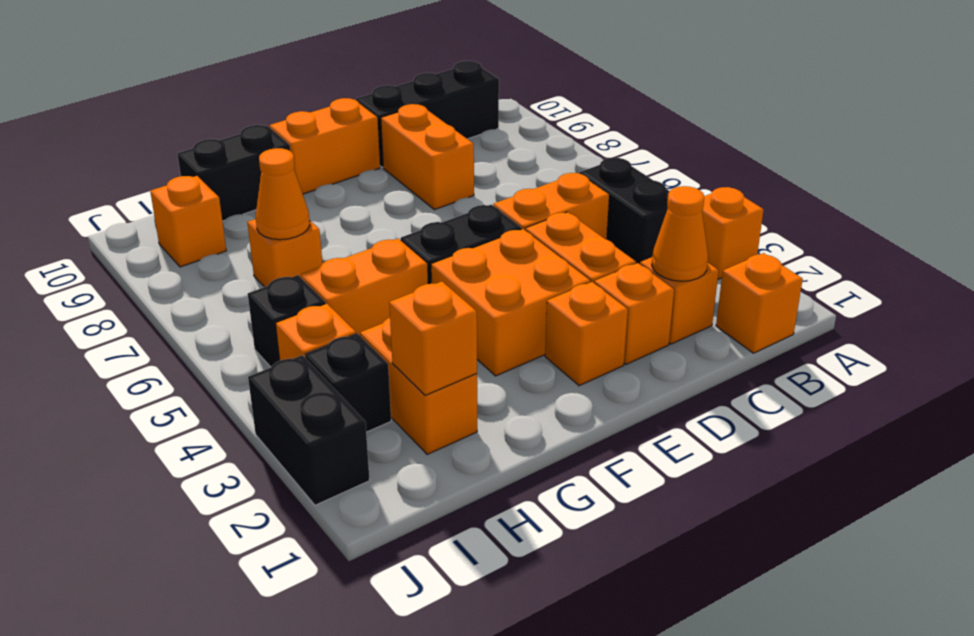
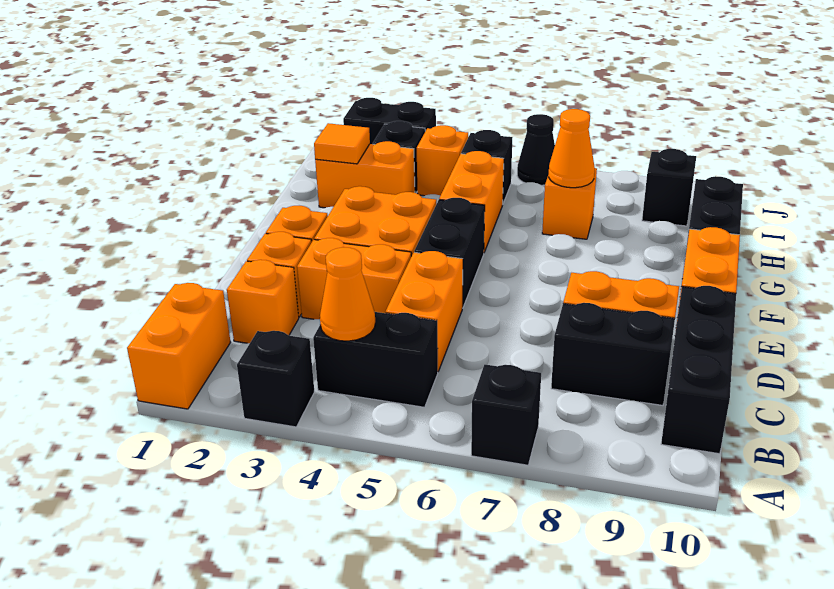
orange brick A3 level 1 -> black brick A3 level 1
none -> black brick A7 level 1
orange brick B1 level 1 -> orange brick A1:B1 level 1
orange cone C2 level 2 -> orange cone B4 level 2
none -> black brick C8:C9 level 1
orange brick H2 level 2 -> orange tile H2 level 2
orange brick I9 level 1 -> black brick I9 level 1
none -> black cone J6 level 1

